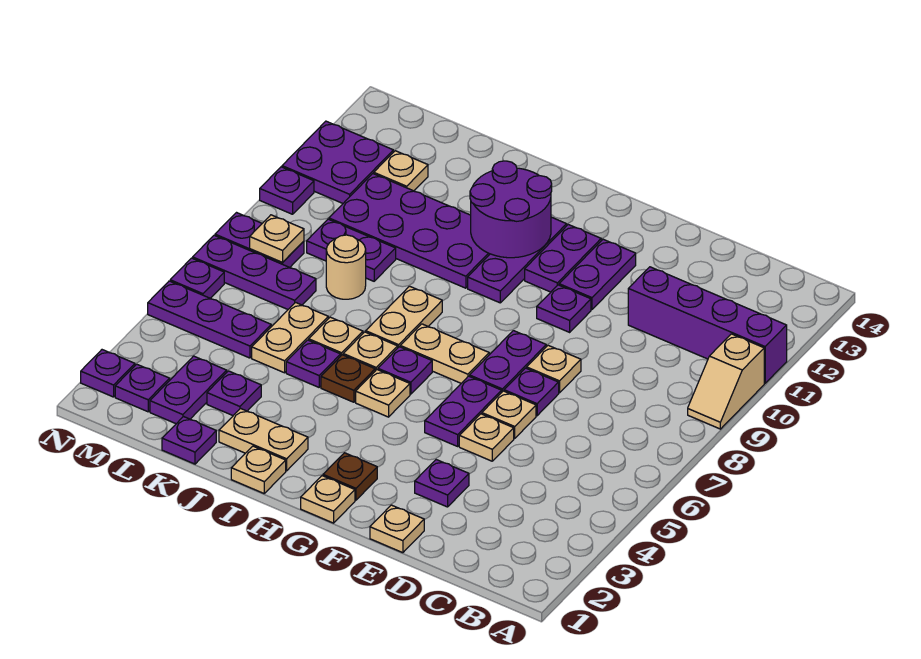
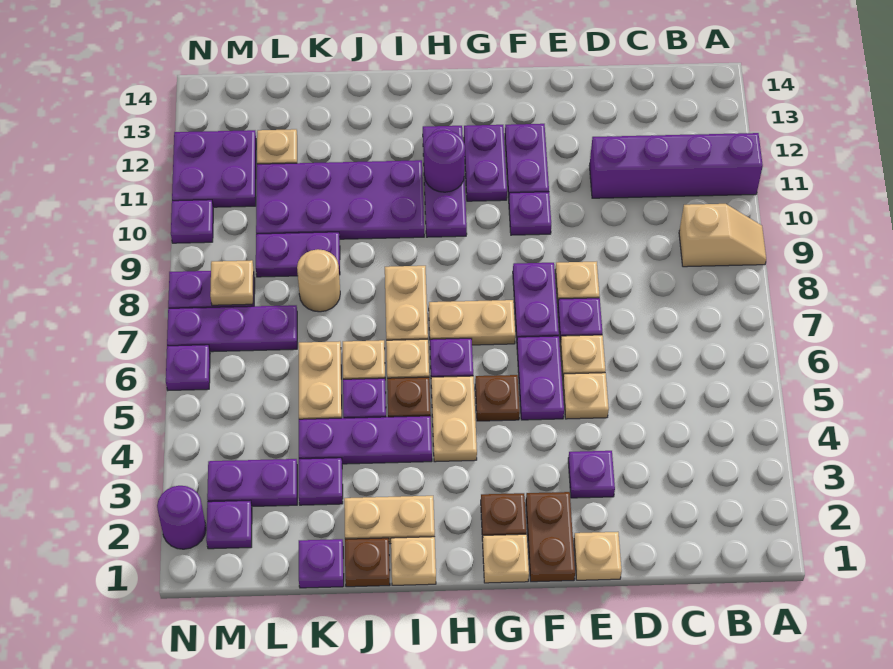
tan slope A9:A10 level 1 top 10 -> tan slope A9:B9 level 1 top B
none -> brown plate F1:F2 level 1
none -> brown plate G5 level 1
tan plate H5 level 1 -> tan plate H4:H5 level 1
purple round brick H11:I12 level 2 -> purple round brick H11 level 2
none -> brown plate J1 level 1
purple plate L2:L3 level 1 -> purple plate L3:M3 level 1
purple plate L5:N5 level 1 -> purple plate I4:K4 level 1
purple plate N2 level 1 -> purple round brick N2 level 1

